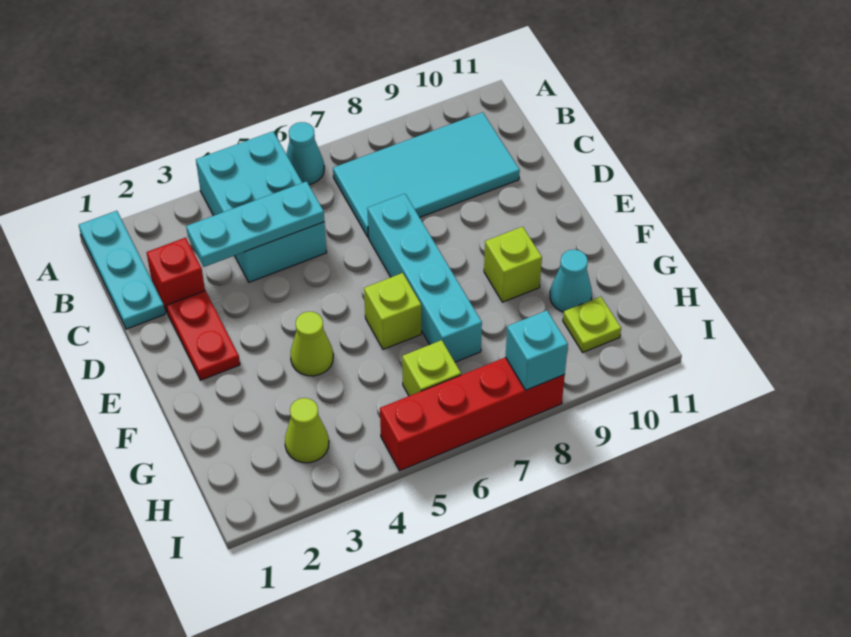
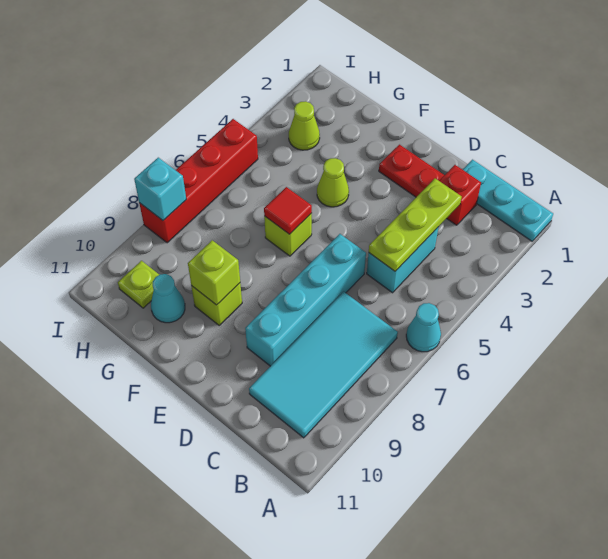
cyan brick A4:C5 level 1 -> cyan brick C4:C5 level 1
cyan plate C3:C5 level 2 -> lime plate C3:C5 level 2
cyan brick D7:G7 level 1 -> cyan brick D6:D9 level 1
none -> red tile F6 level 2
lime brick H6 level 1 -> lime brick F9 level 2

